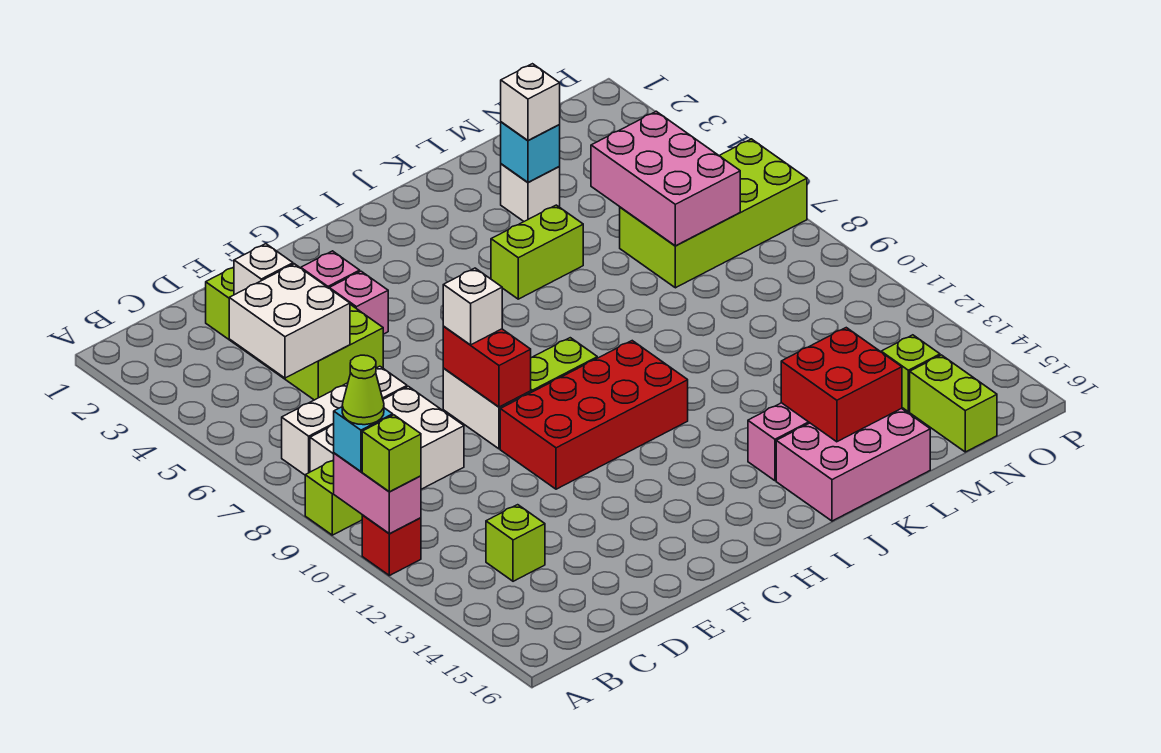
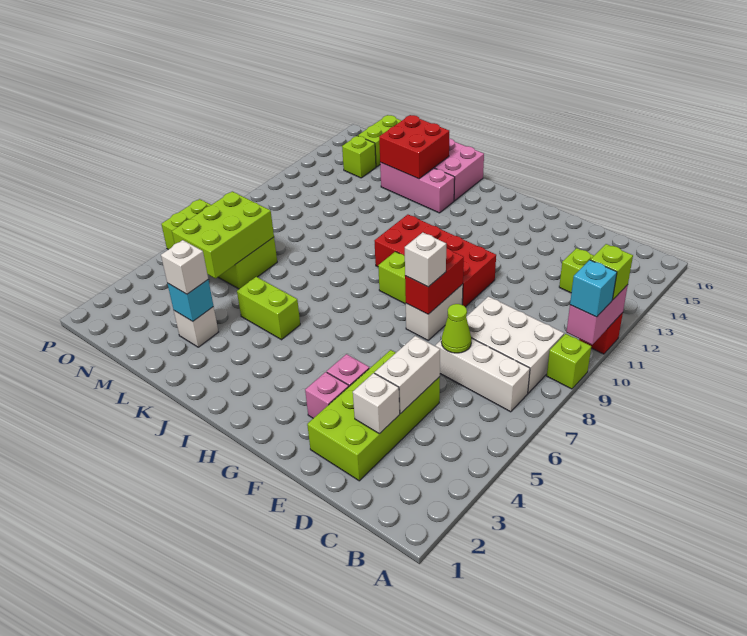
lime cone A10 level 4 -> lime cone D7 level 2
white brick C4:D5 level 2 -> white brick D4:D5 level 2
pink brick M5:N7 level 2 -> lime brick M5:N7 level 2

